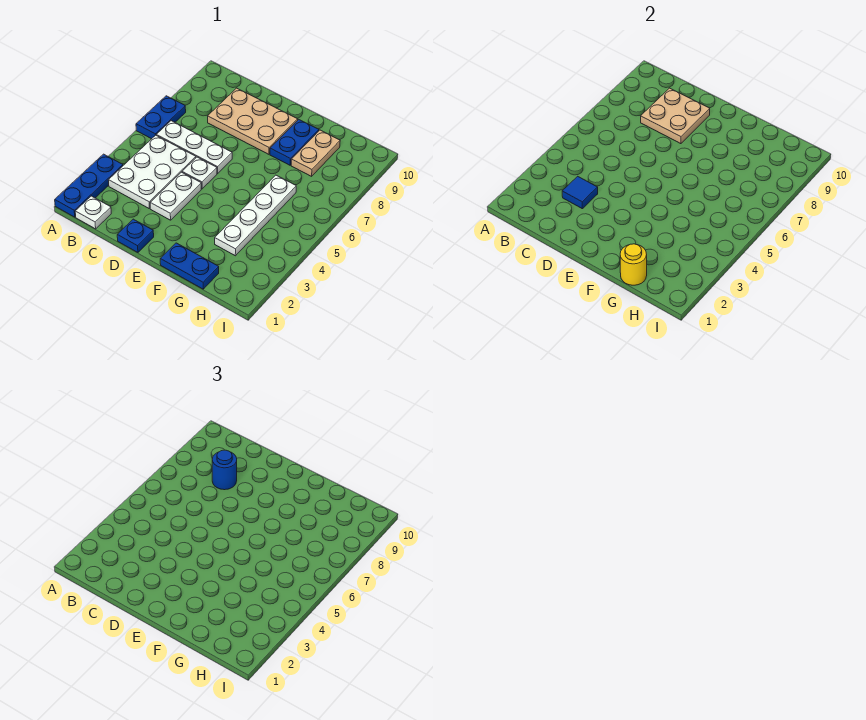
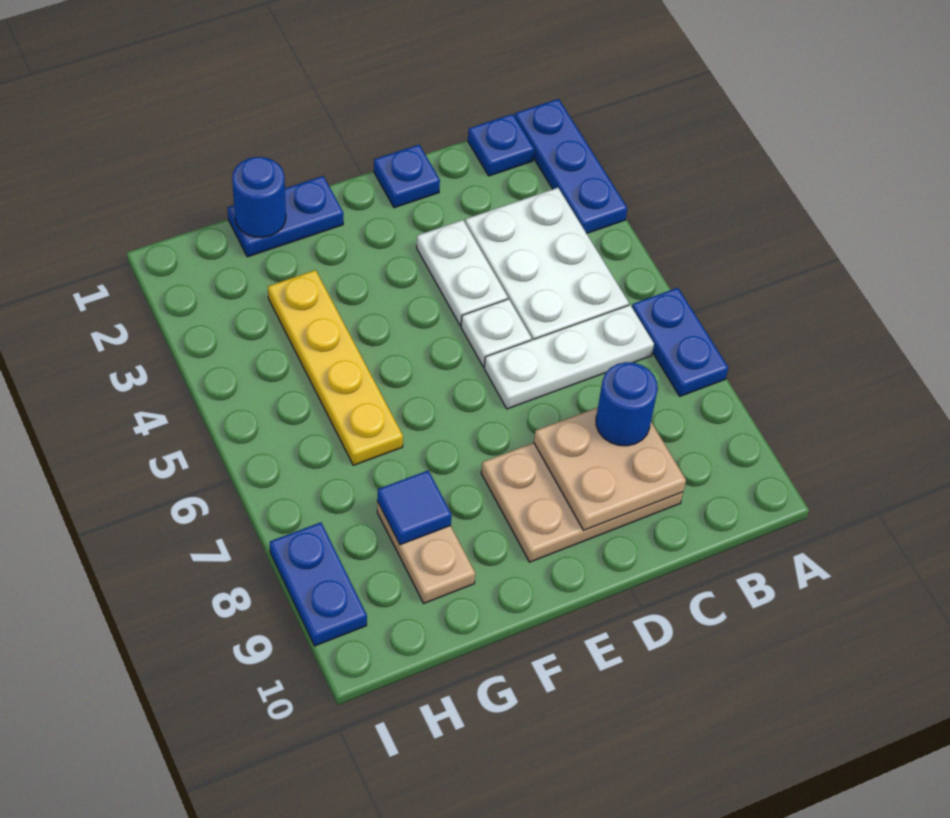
white plate B1 level 1 -> blue plate B1 level 1
blue tile C3 level 2 -> blue tile G8 level 2
blue plate F8:F9 level 1 -> blue plate I8:I9 level 1
yellow round brick G1 level 2 -> blue round brick G1 level 2
white plate G3:G6 level 1 -> yellow plate G3:G6 level 1

